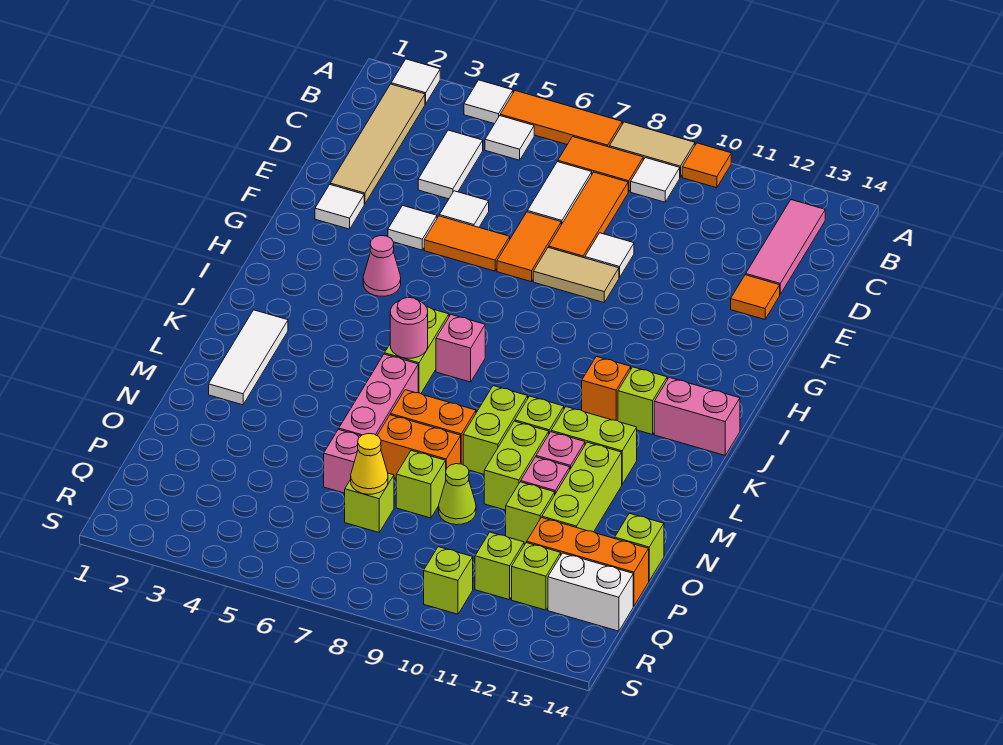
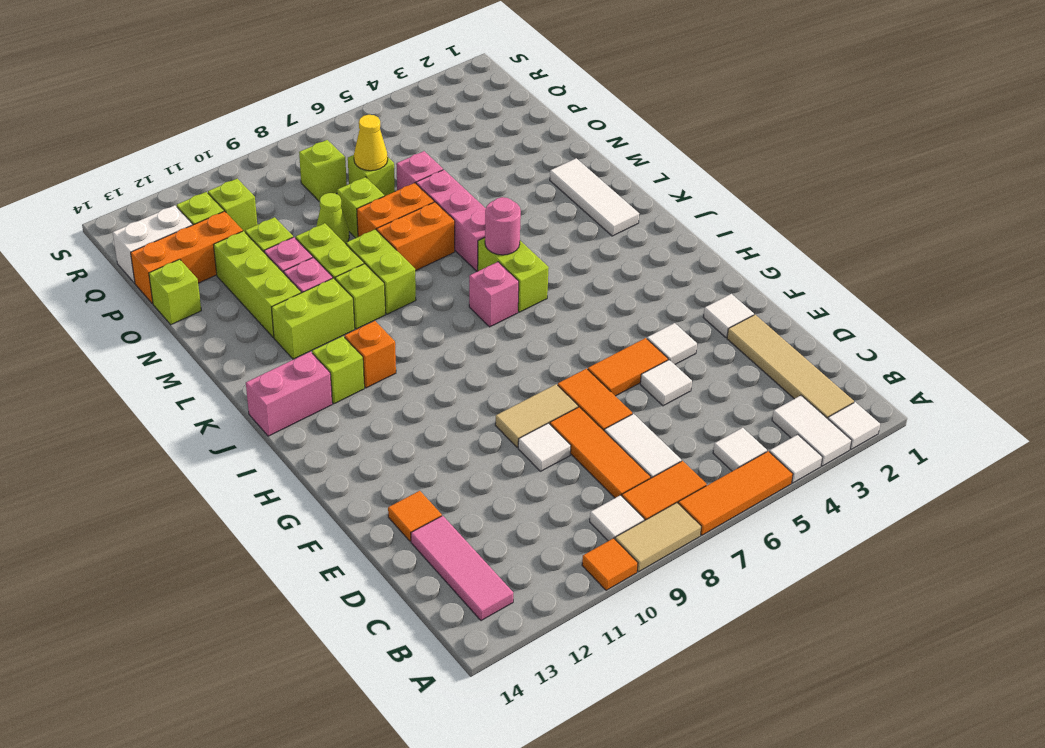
white tile C4:D4 level 1 -> white tile A3:B3 level 1
pink cone H4 level 1 -> none
lime brick R10 level 1 -> lime brick Q8 level 1

